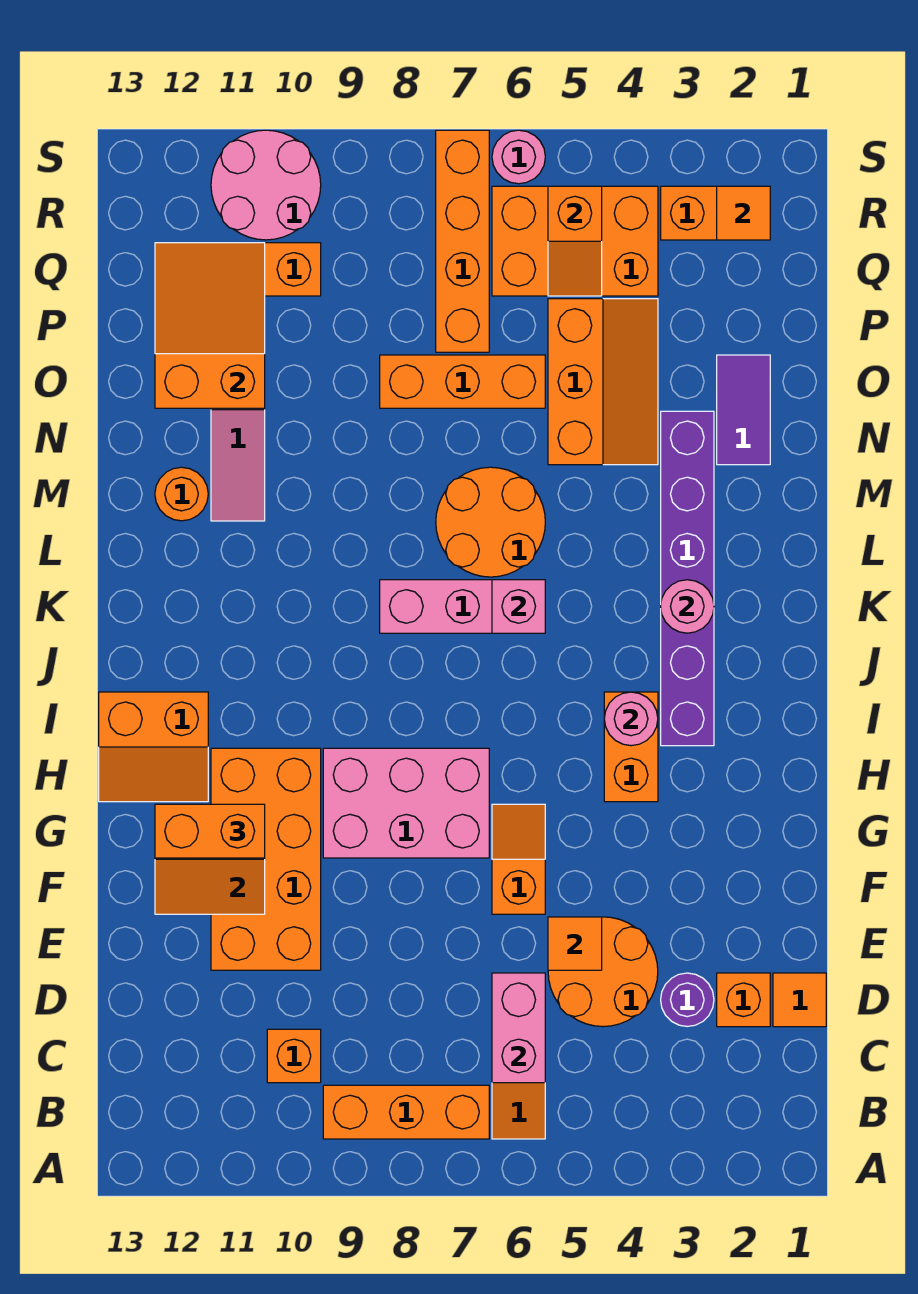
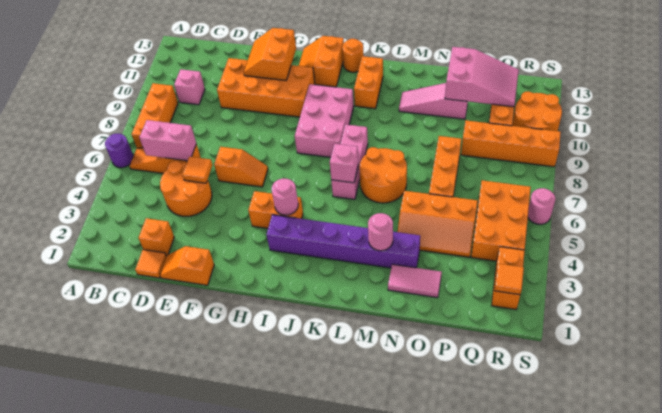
orange brick C10 level 1 -> pink brick C10 level 1
purple round brick D3 level 1 -> purple round brick A6 level 1
pink brick G7:H9 level 1 -> pink brick I8:J10 level 1
orange brick G11:G12 level 3 -> orange brick K11:K12 level 1
pink round brick K3 level 2 -> pink round brick M3 level 2
orange round brick M12 level 1 -> orange round brick J13 level 1
purple tile N2:O2 level 1 -> pink tile N2:O2 level 1
orange slope O11:Q12 level 2 top O -> pink slope O11:Q12 level 2 top O
orange brick P7:S7 level 1 -> orange brick P9:S9 level 1
orange slope Q5:R5 level 2 top R -> orange slope E1:F1 level 1 top F
pink round brick R10:S11 level 1 -> orange round brick R10:S11 level 1

